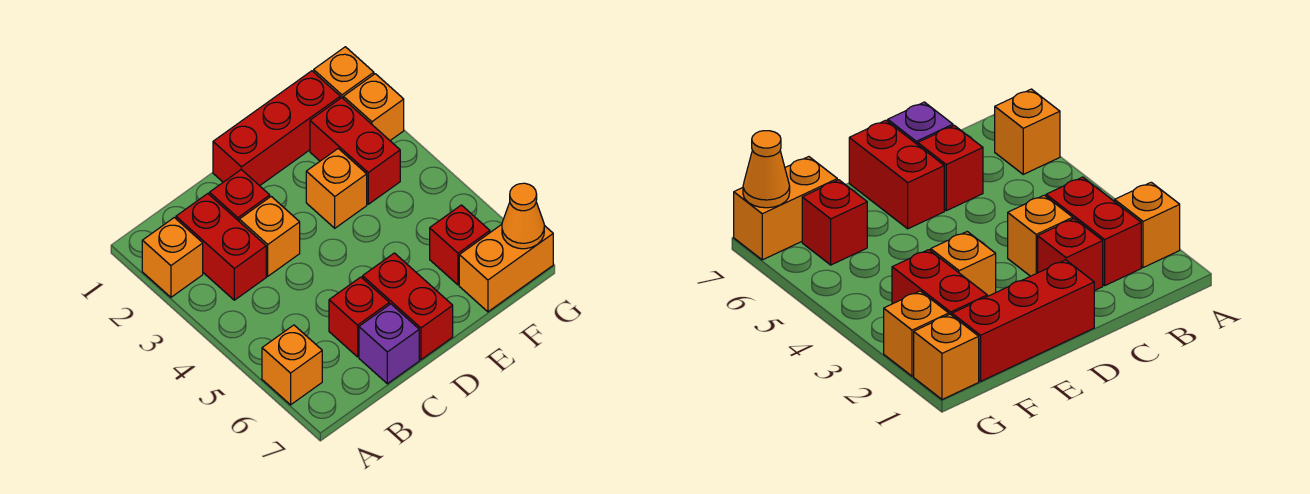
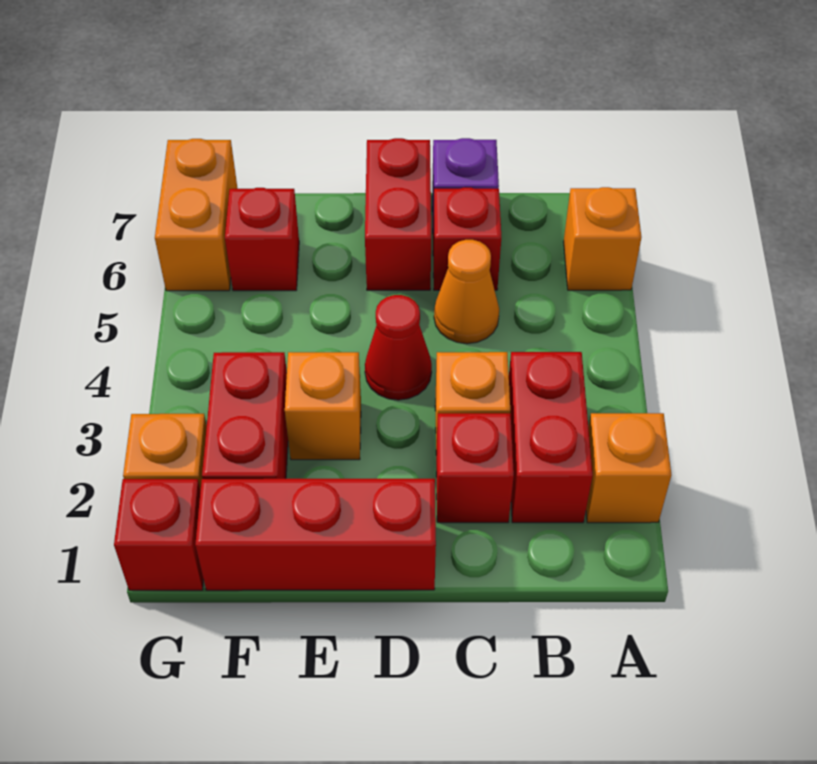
none -> red cone D4 level 1
orange brick F7:G7 level 1 -> orange brick G6:G7 level 1
orange brick G1 level 1 -> red brick G1 level 1
orange cone G7 level 2 -> orange cone C5 level 1

